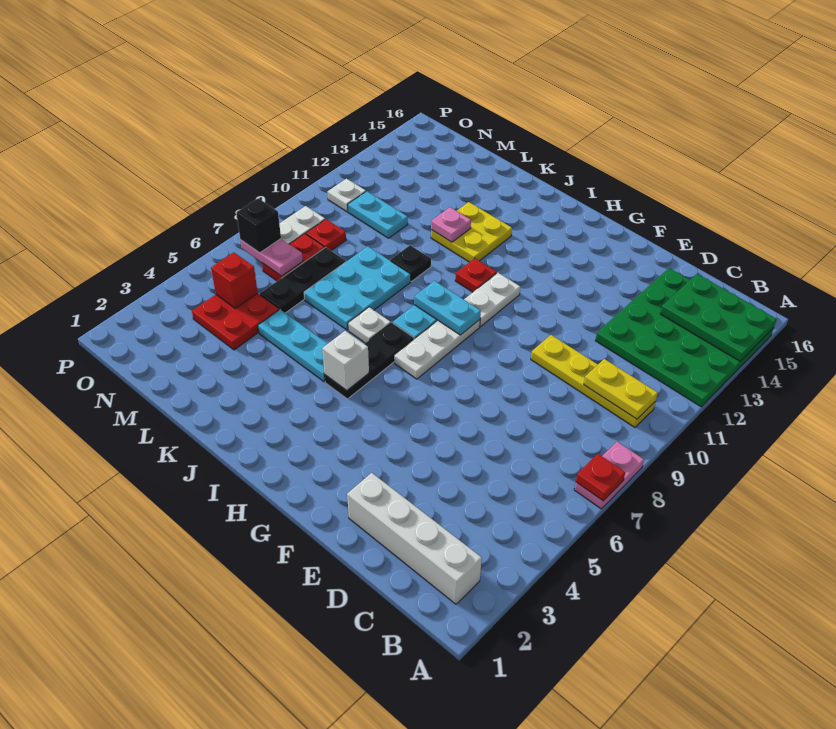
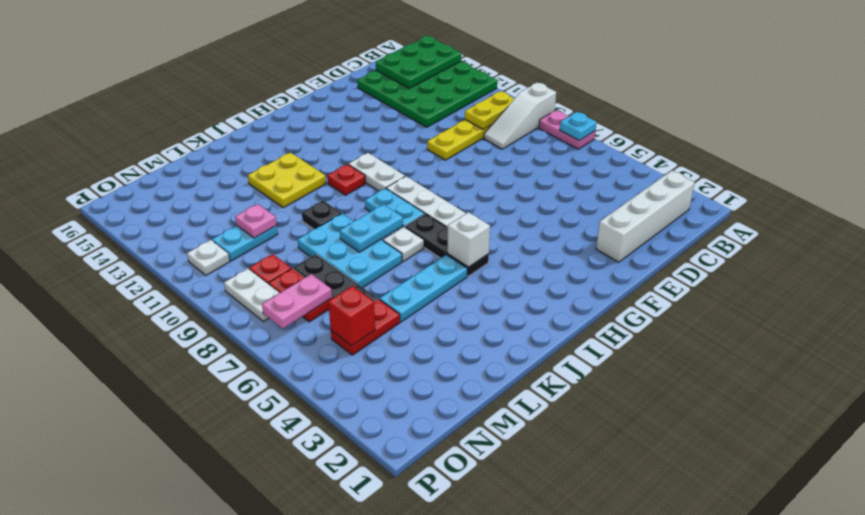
red plate A7 level 2 -> cyan plate A7 level 2
none -> white slope A9:C9 level 1 top A
cyan plate H9:I9 level 2 -> cyan plate J8:K8 level 2
pink plate K12 level 2 -> pink plate M11 level 2
red plate M4:N5 level 1 -> red plate M5:N5 level 1
black brick O7 level 3 -> none

